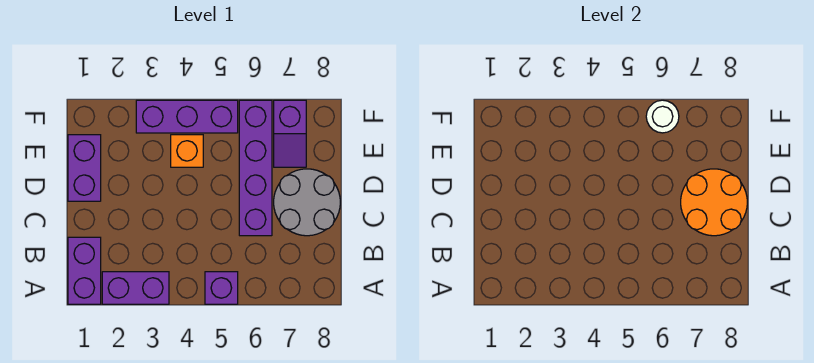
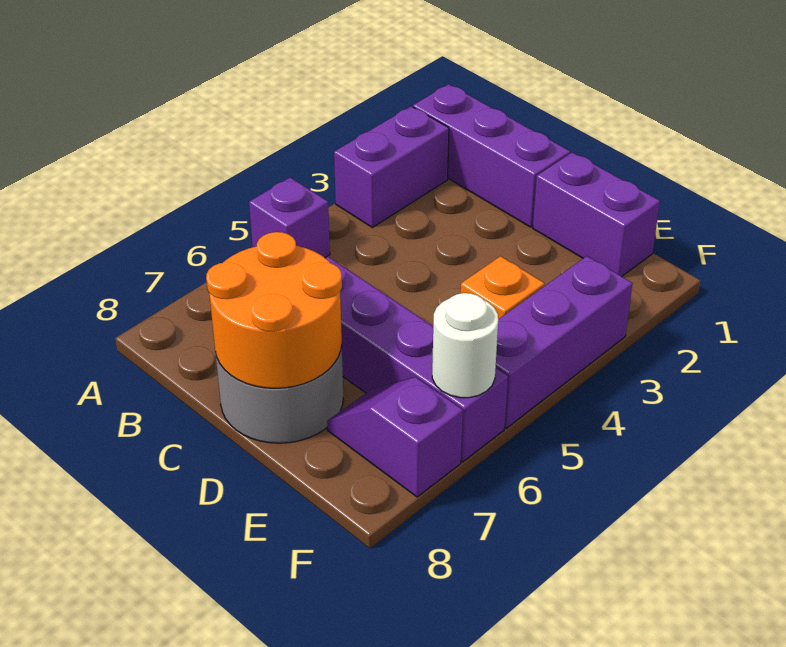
purple brick A1:B1 level 1 -> purple brick A1:C1 level 1

